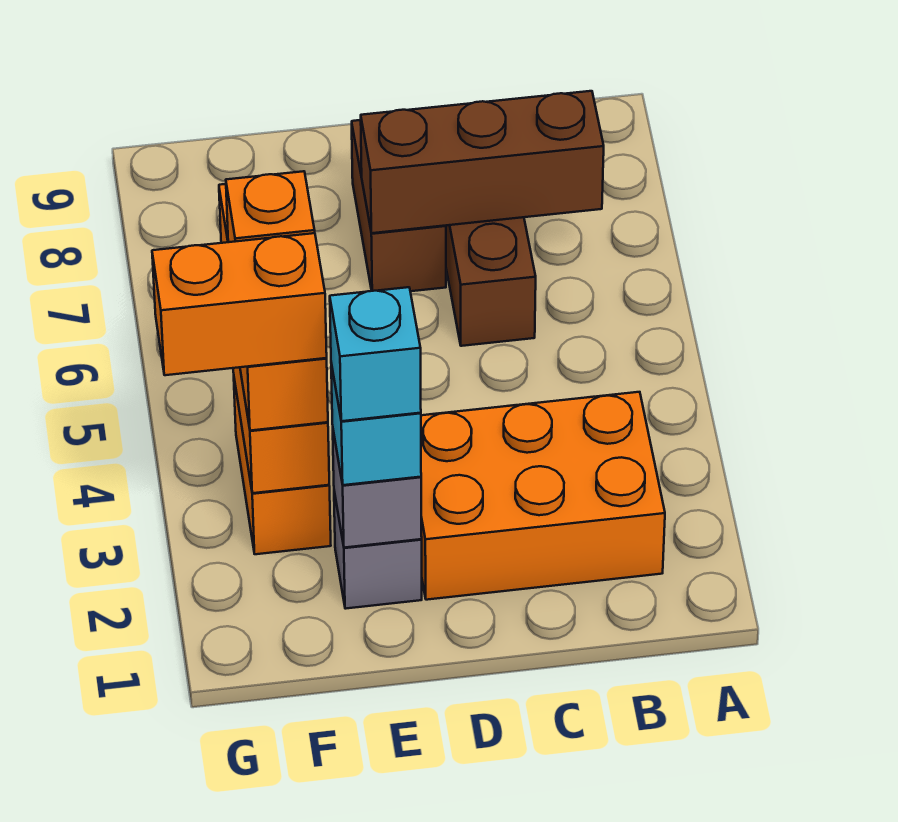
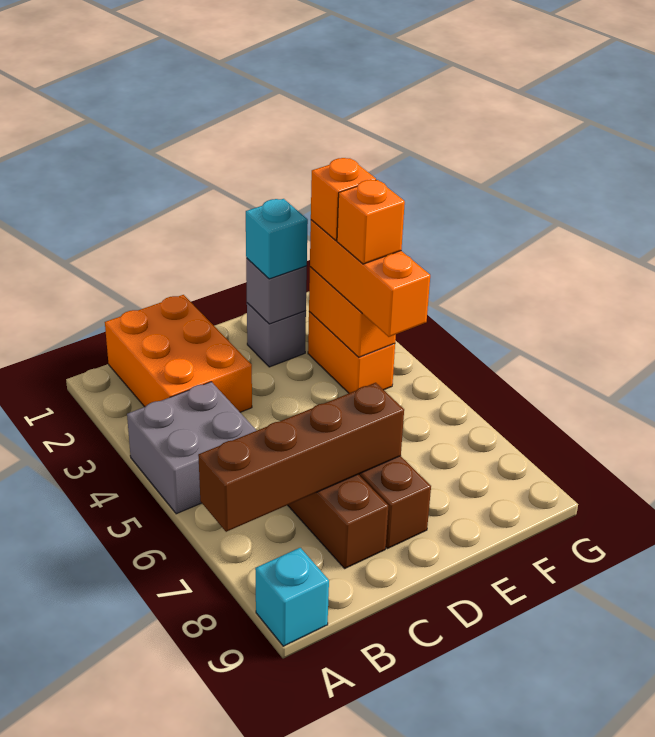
none -> grey brick A4:B5 level 1
orange brick B2:D3 level 1 -> orange brick B1:C3 level 1
brown brick B7:D7 level 2 -> brown brick A7:D7 level 2
cyan brick E2 level 4 -> cyan brick A9 level 1
orange brick F3:G3 level 4 -> orange brick F3 level 4

